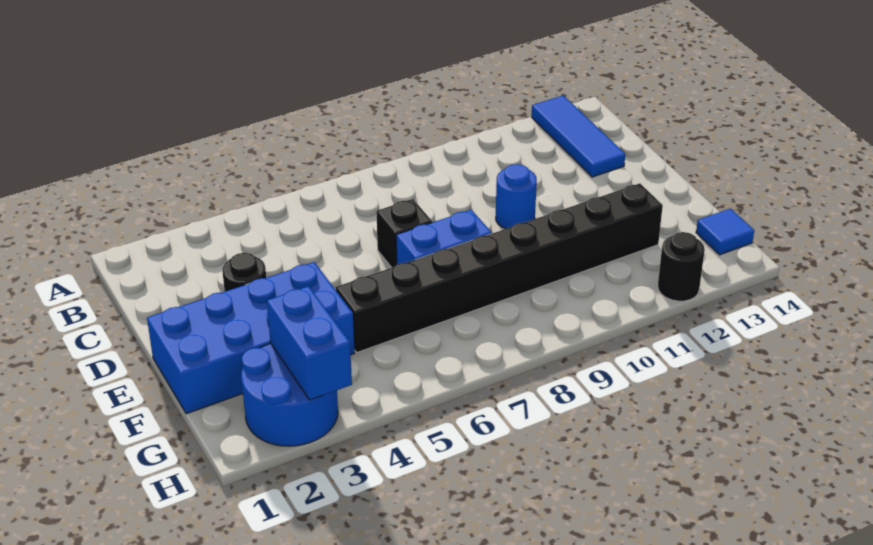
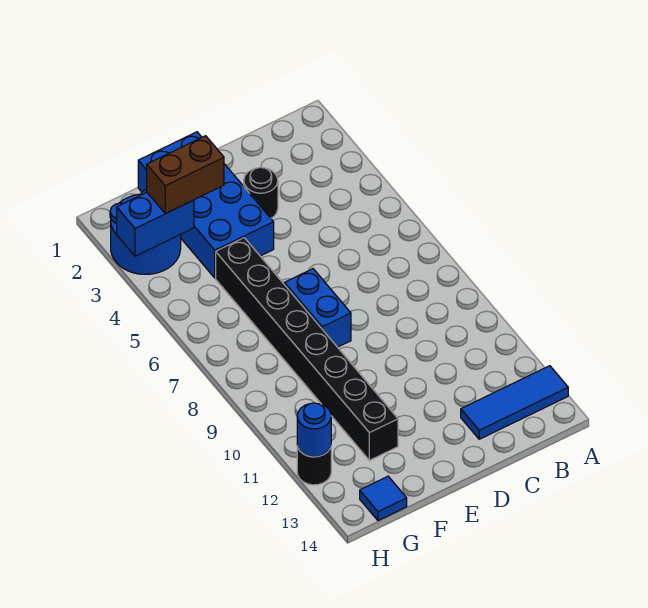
black brick D7 level 1 -> none
blue round brick D10 level 1 -> blue round brick H12 level 2
none -> brown brick F3:G3 level 3

